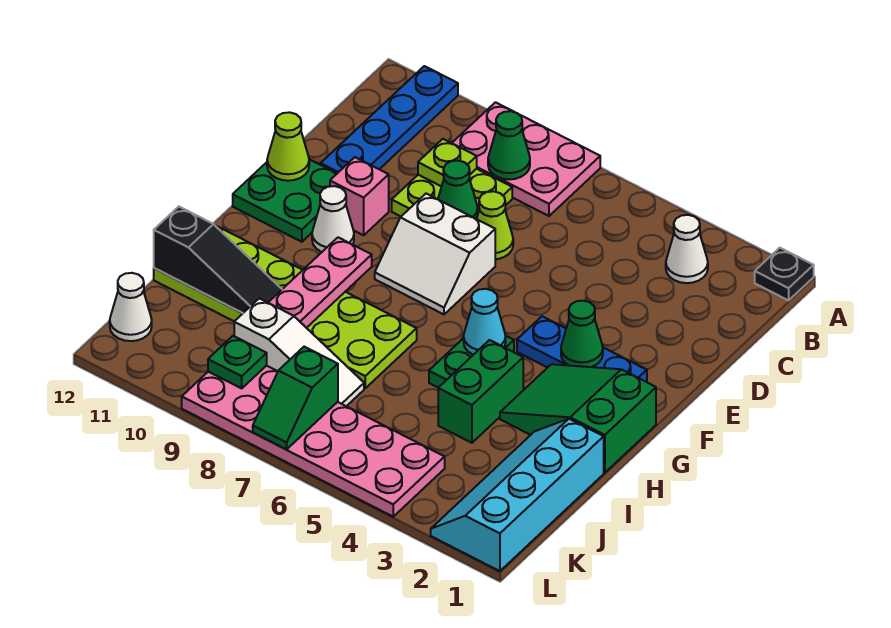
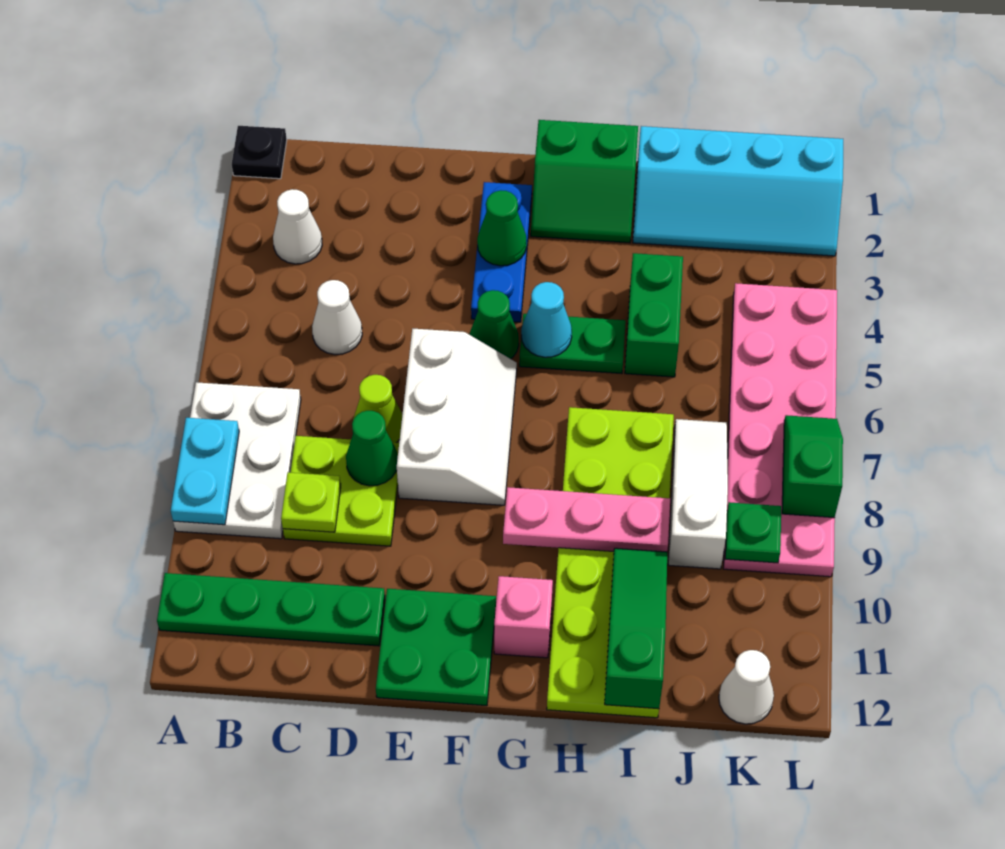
pink plate A7:B9 level 1 -> white plate A7:B9 level 1
none -> cyan plate A8:A9 level 2
blue plate A11:D11 level 1 -> green plate A11:D11 level 1
green cone B8 level 2 -> green cone F5 level 1
white slope E7:F8 level 1 top E -> white slope E6:F8 level 1 top E
pink brick E10 level 1 -> pink brick G11 level 1
lime cone E12 level 2 -> none
white cone F10 level 1 -> white cone C5 level 1
green slope G1:H3 level 1 top 1 -> green slope G1:H2 level 1 top 1
green brick H4:I4 level 1 -> green brick I4:I5 level 1
black slope I10:I12 level 2 top 12 -> green slope I10:I12 level 2 top 12
green slope K7:L7 level 2 top K -> green slope L7:L8 level 2 top 8

